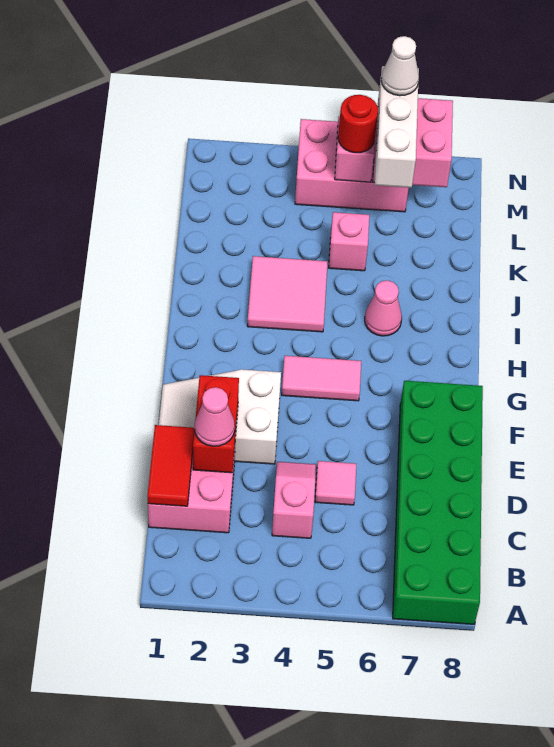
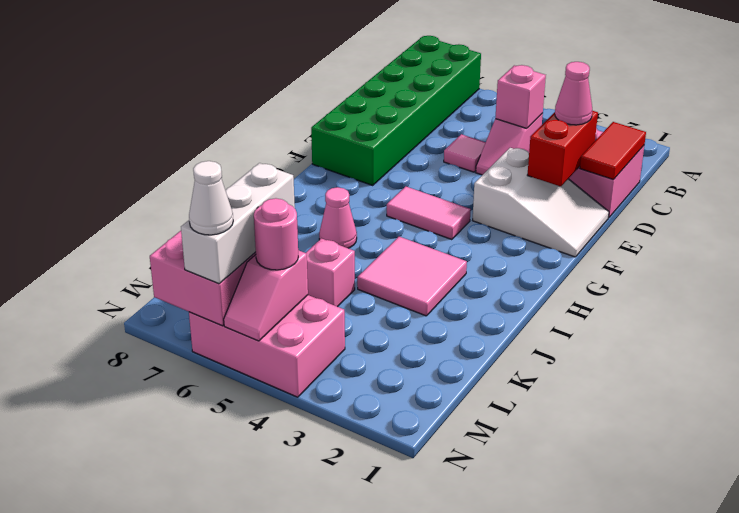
none -> pink brick C4 level 2
red round brick M5 level 3 -> pink round brick M5 level 3

